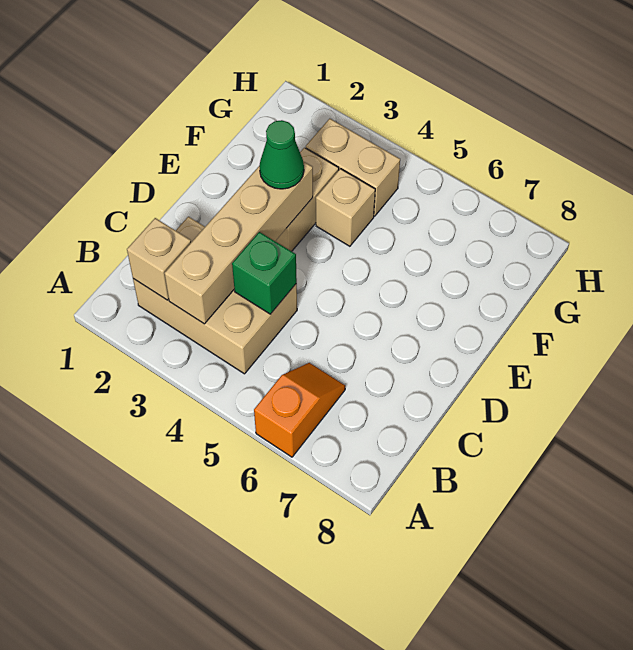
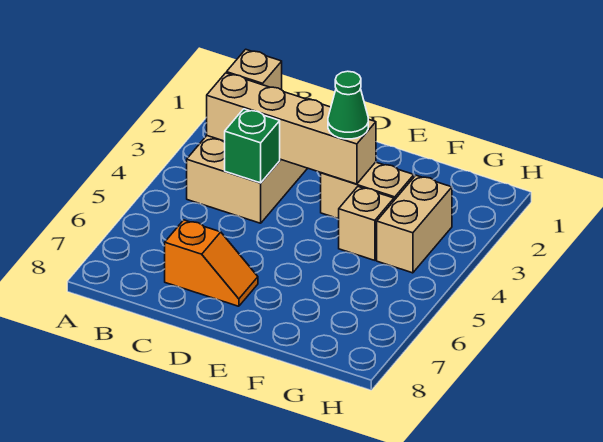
orange slope A6:B6 level 1 top A -> orange slope C7:D7 level 1 top C

